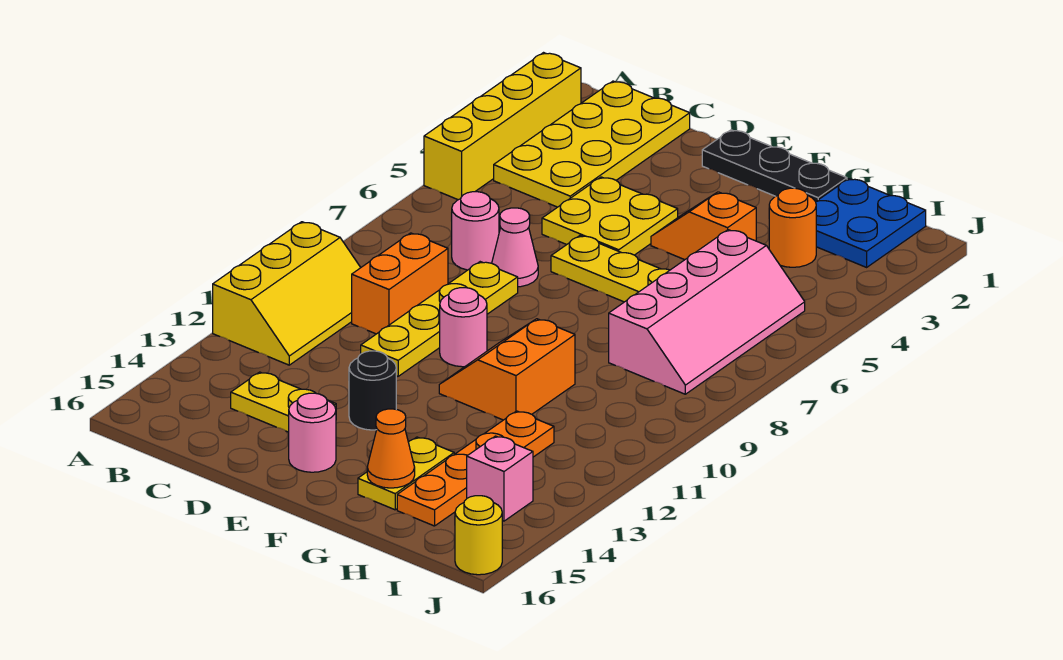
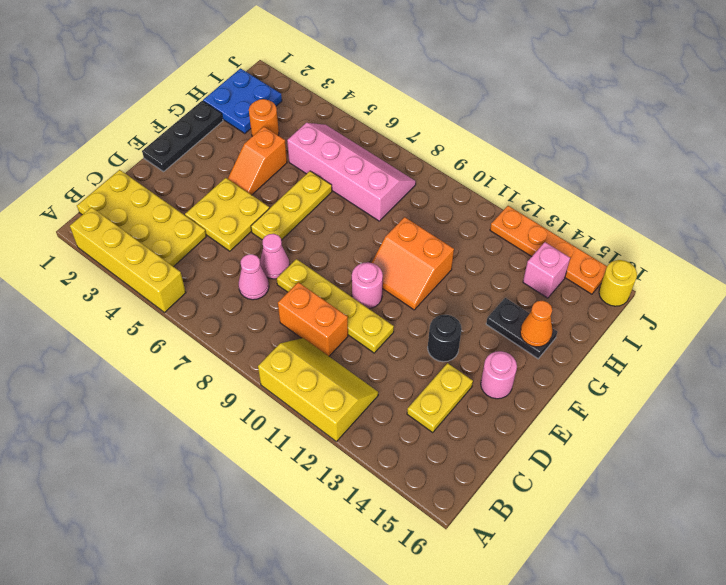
pink round brick C7 level 1 -> pink cone C7 level 1
yellow plate G14:G15 level 1 -> black plate G14:G15 level 1
orange plate H12:H15 level 1 -> orange plate J12:J15 level 1

